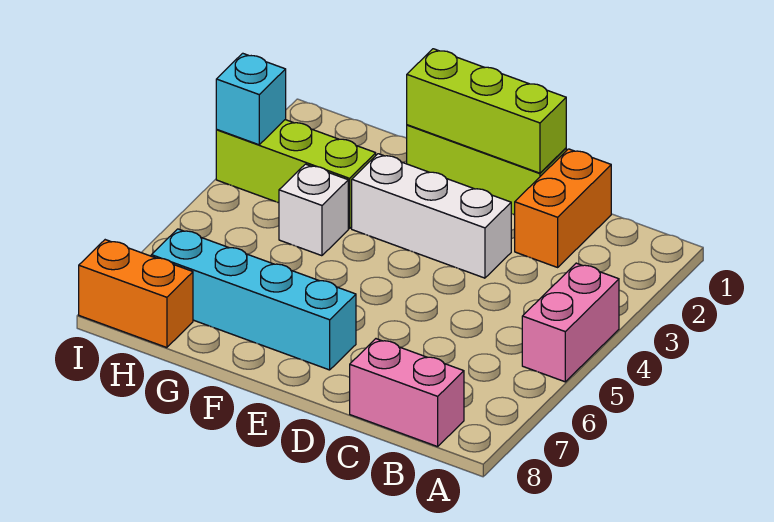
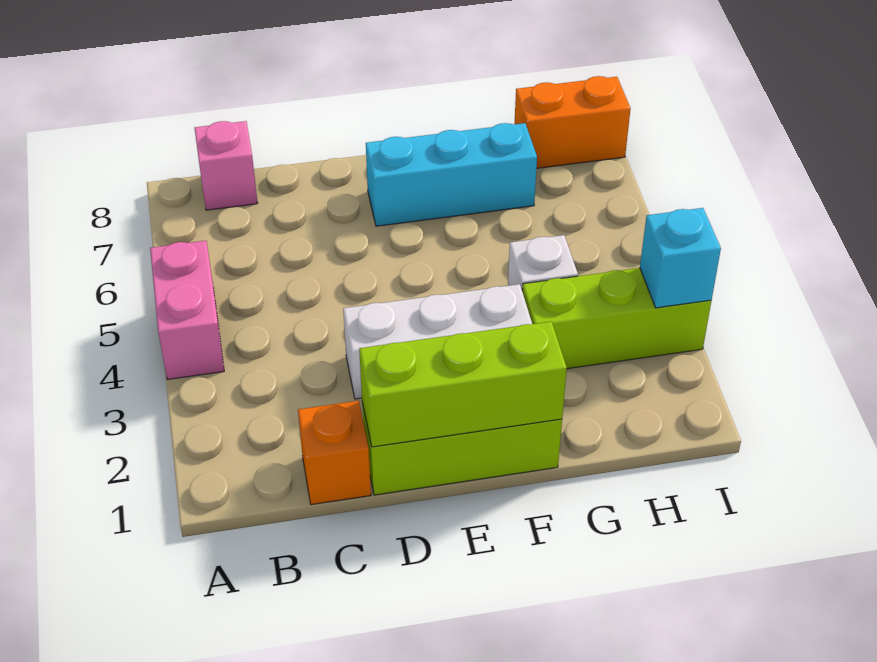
pink brick B8:C8 level 1 -> pink brick B8 level 1
orange brick C1:C2 level 1 -> orange brick C1 level 1
cyan brick E7:H7 level 1 -> cyan brick E7:G7 level 1

